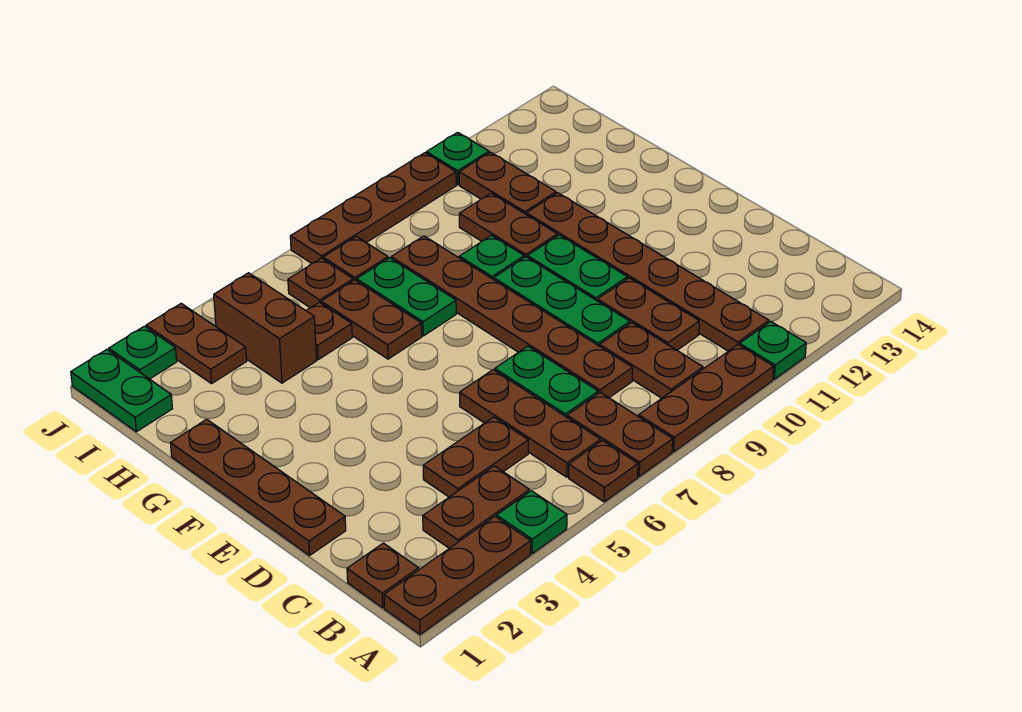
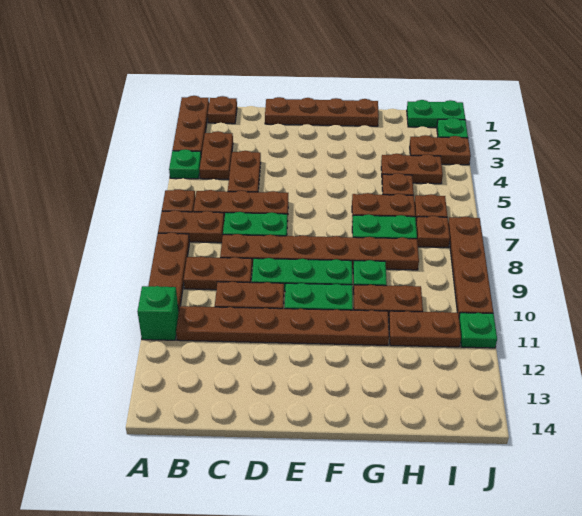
green plate A11 level 1 -> green brick A11 level 1
brown brick H4:I4 level 1 -> brown plate H4:I4 level 1

